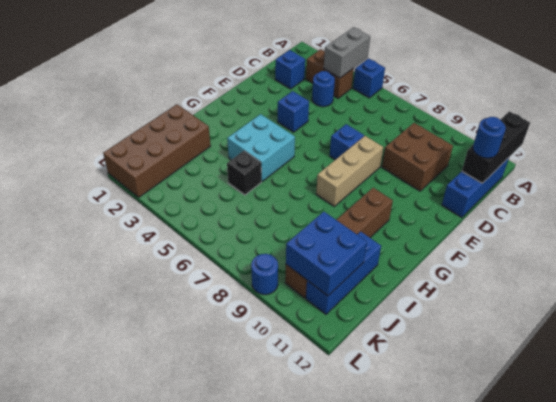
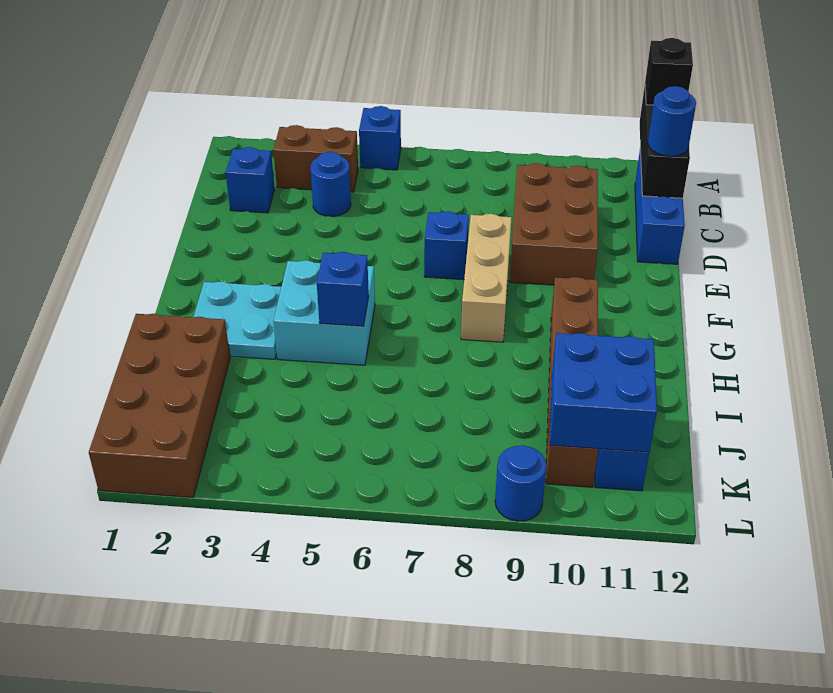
grey brick A4:B4 level 2 -> none
brown brick C9:D10 level 1 -> brown brick C9:E10 level 1
blue brick E4 level 1 -> blue brick H5 level 2
none -> cyan plate G2:H3 level 1
black brick I5 level 1 -> black brick A12 level 3

